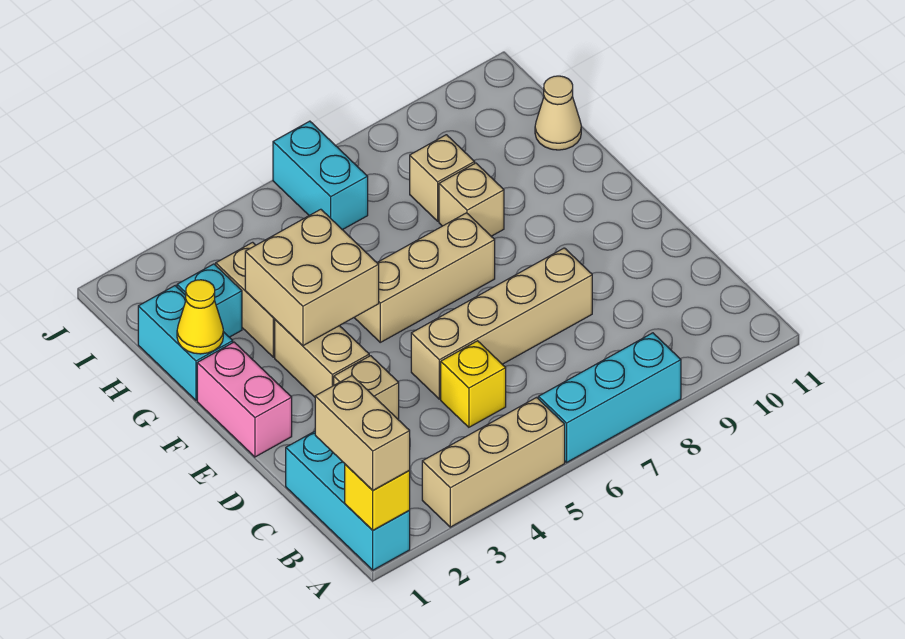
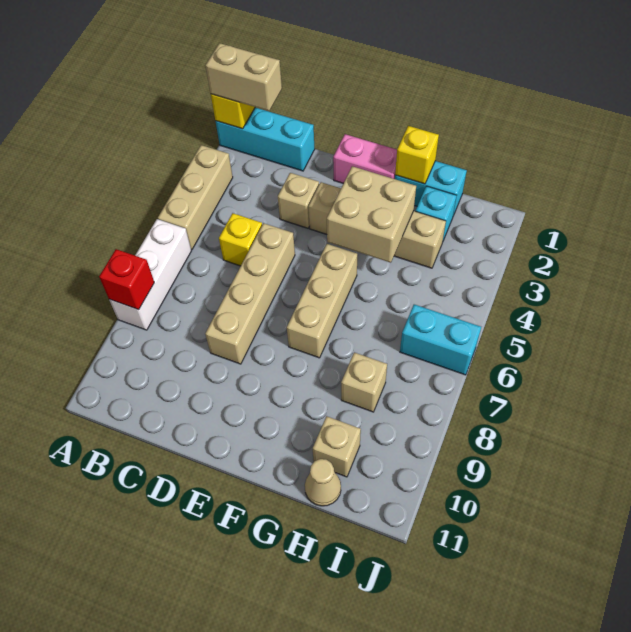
cyan brick A6:A8 level 1 -> white brick A6:A8 level 1
none -> red brick A8 level 2
yellow cone G1 level 2 -> yellow brick G1 level 2
tan brick G8 level 1 -> tan brick H10 level 1

